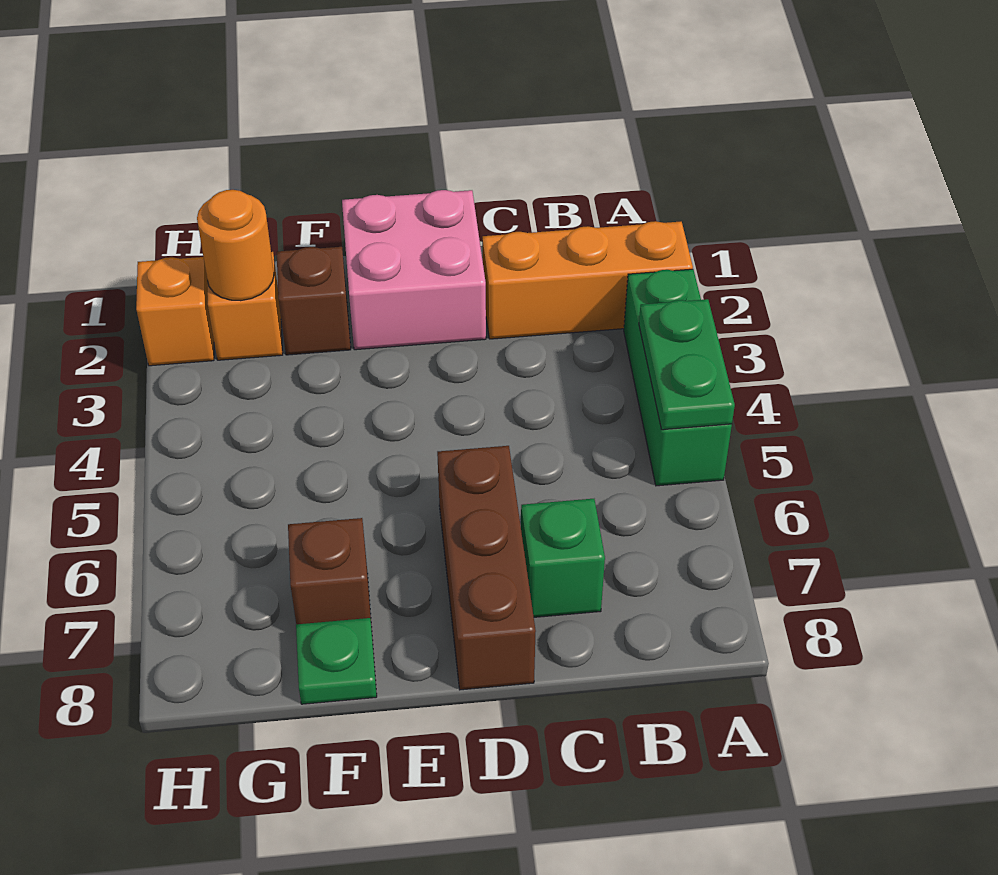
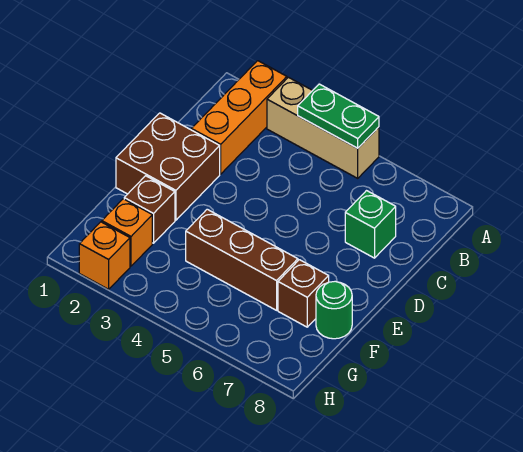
green brick A3:A5 level 1 -> tan brick A3:A5 level 1
pink brick D1:E2 level 1 -> brown brick D1:E2 level 1
brown brick D6:D8 level 1 -> brown brick F4:F6 level 1
green plate F8 level 1 -> green round brick F8 level 1
orange round brick G2 level 2 -> none

